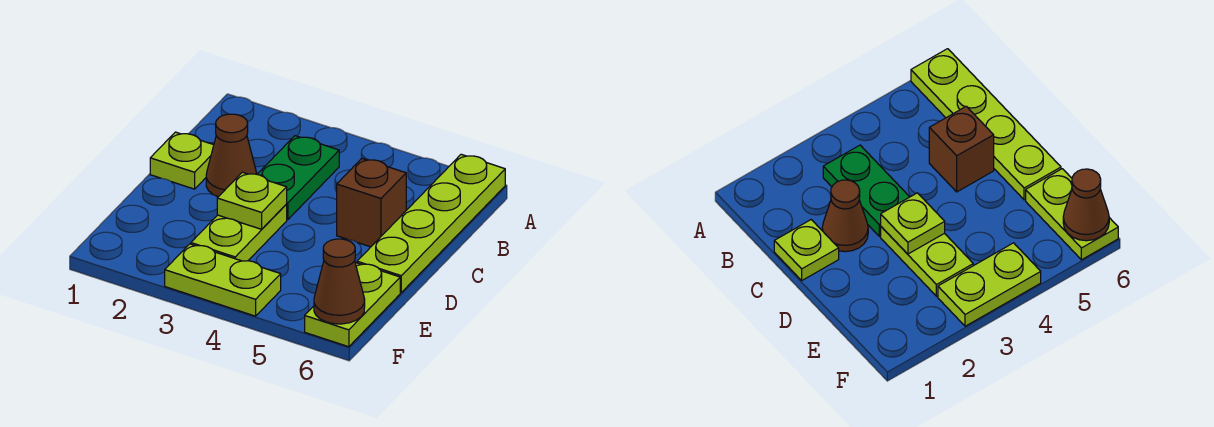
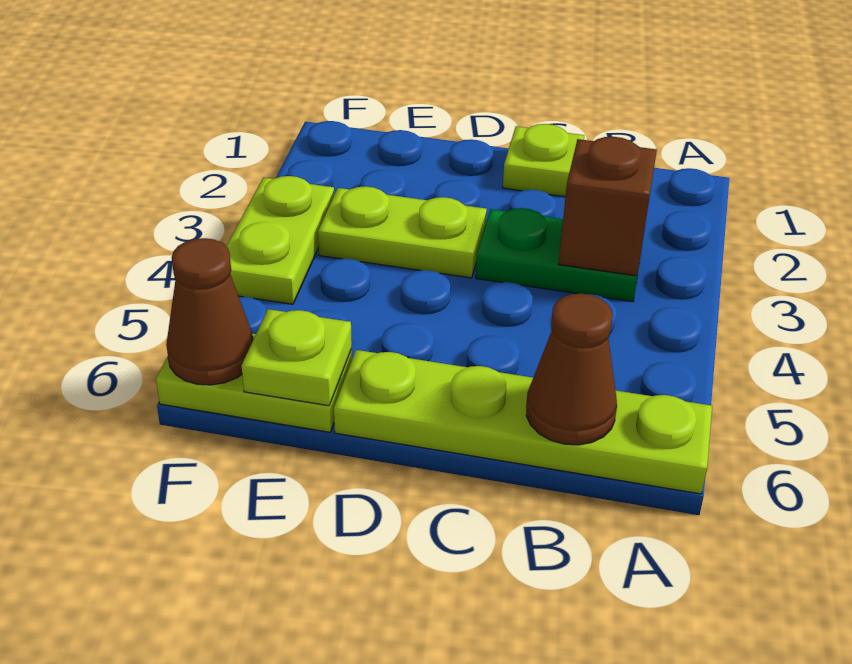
brown cone C2 level 1 -> brown cone B6 level 2
brown brick C5 level 1 -> brown brick B3 level 2
lime plate D3 level 2 -> lime plate E6 level 2

